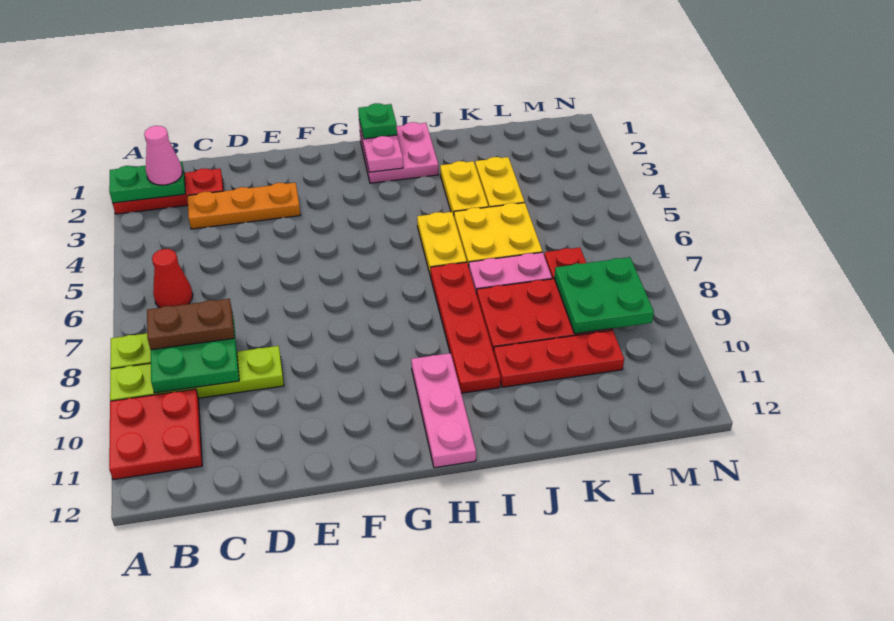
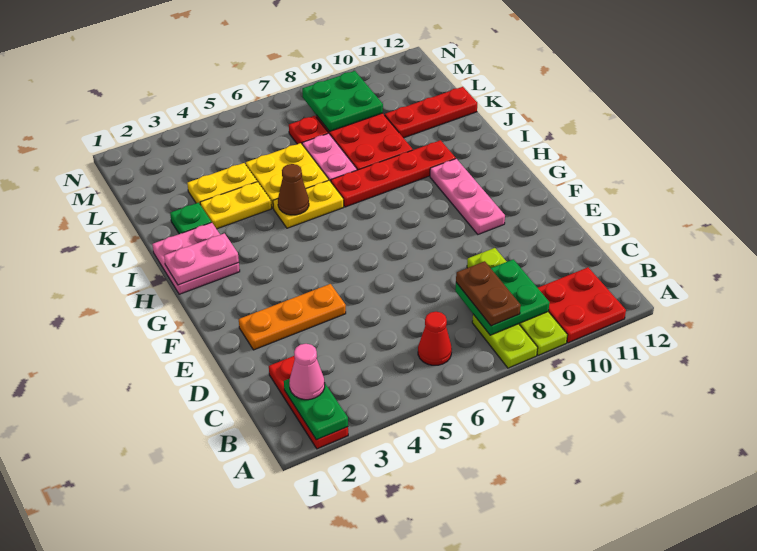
orange plate C3:E3 level 1 -> orange plate E2:E4 level 1
green plate H1 level 3 -> green plate J2 level 1
pink plate H10:H12 level 1 -> pink plate F10:H10 level 1
none -> brown cone I5 level 2
red plate J10:L10 level 1 -> red plate K10:K12 level 1

